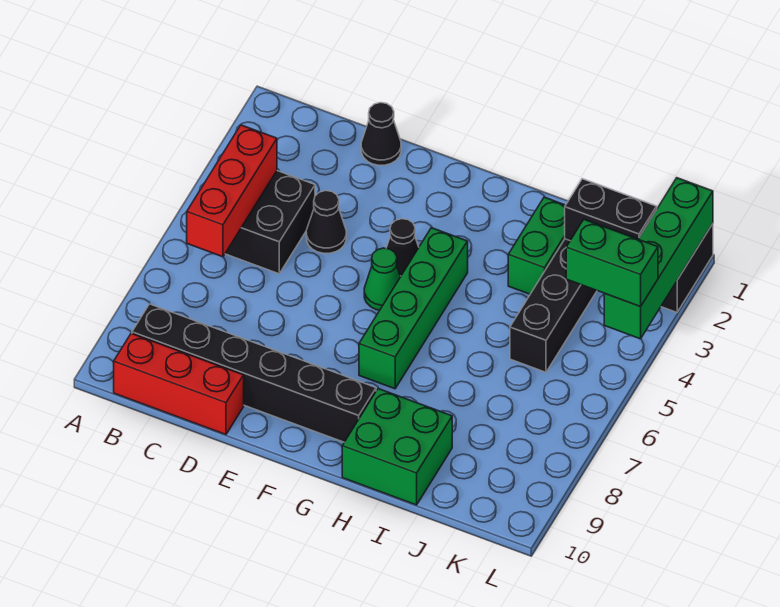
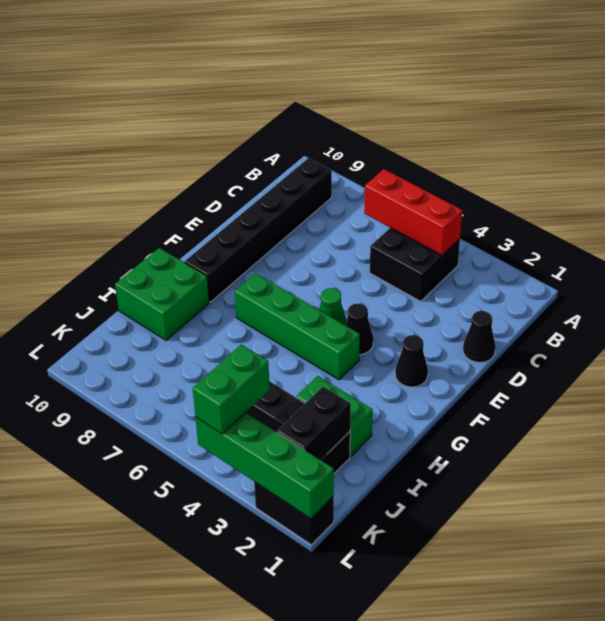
red brick B10:D10 level 1 -> none
black cone D4 level 1 -> black cone F2 level 1

